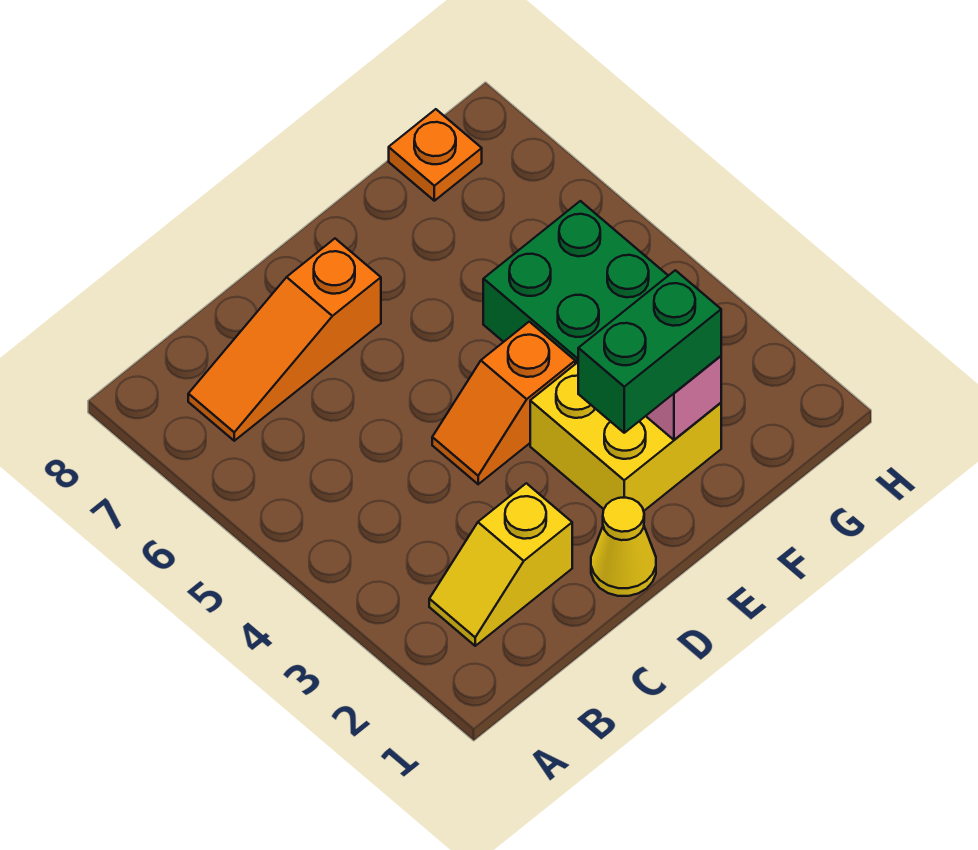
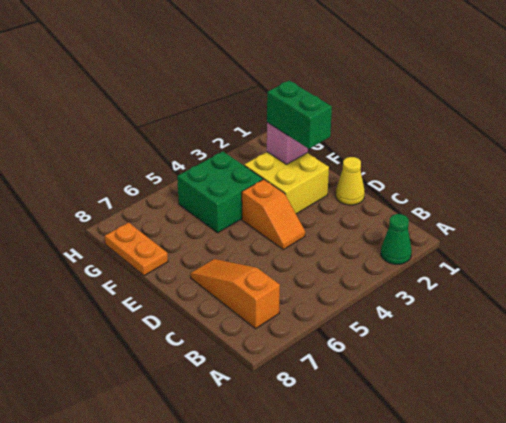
none -> green cone A2 level 1
yellow slope B2:C2 level 1 top C -> none
orange slope B7:D7 level 1 top D -> orange slope B7:D7 level 1 top B
orange plate G8 level 1 -> orange plate F8:G8 level 1

